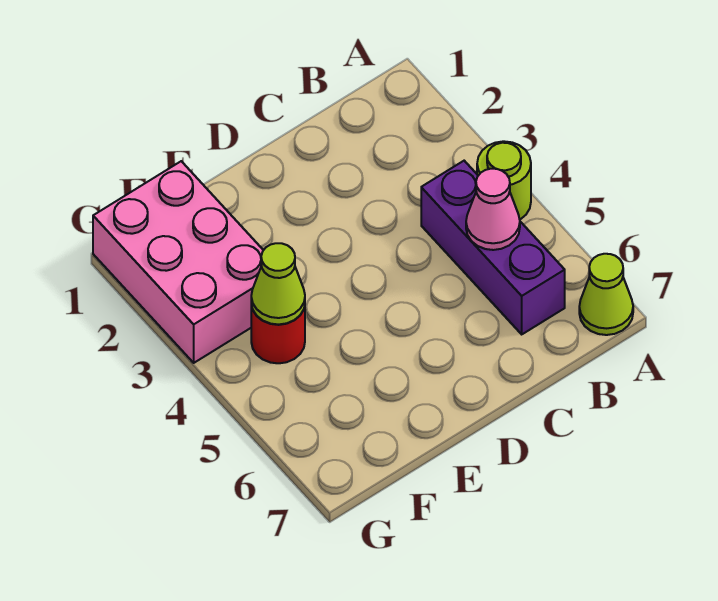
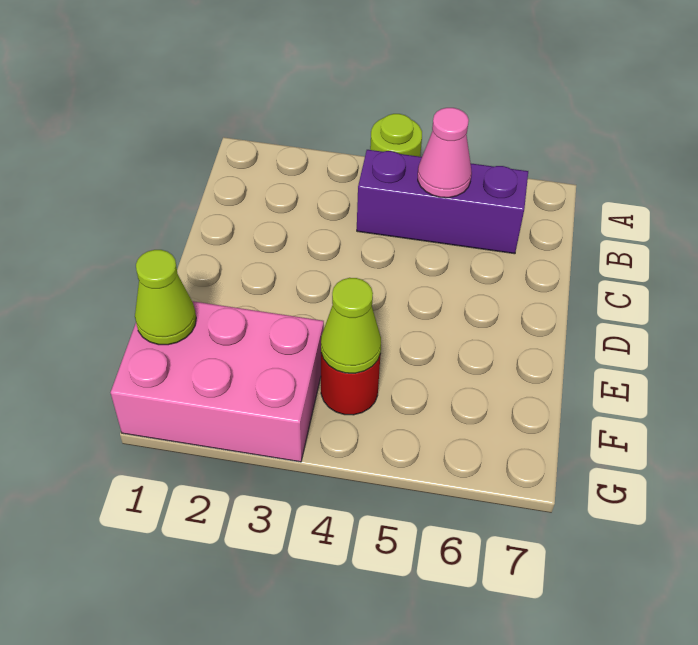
lime cone A7 level 1 -> lime cone F1 level 2

